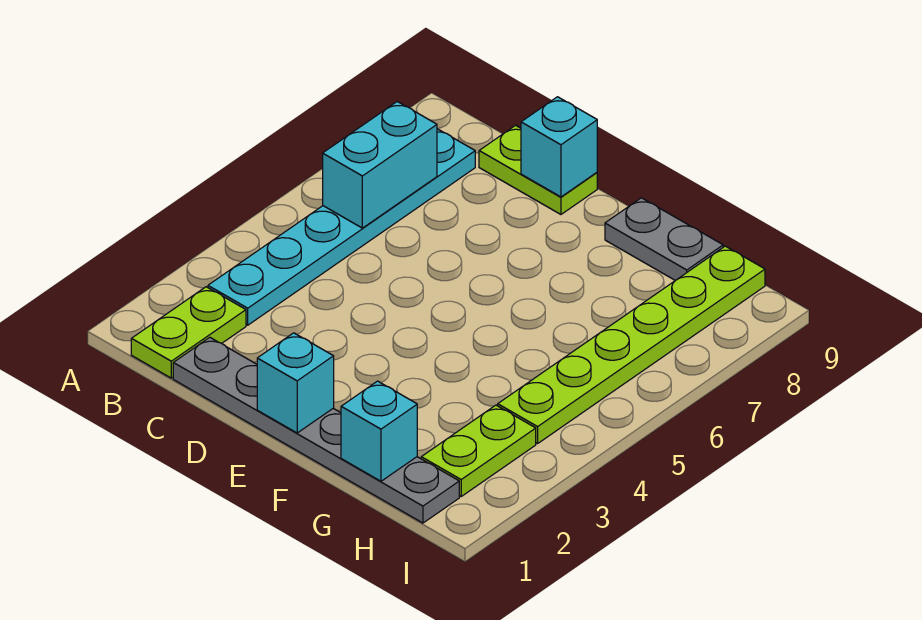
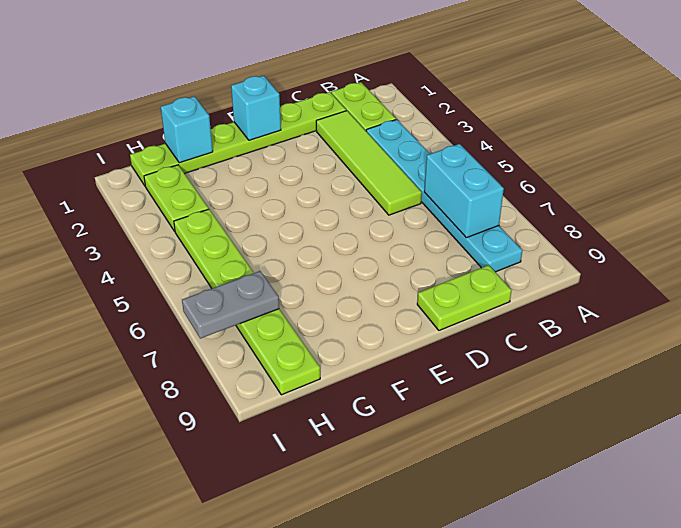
grey plate C1:H1 level 1 -> lime plate C1:H1 level 1
none -> lime tile C2:C5 level 1
cyan brick D9 level 2 -> none
grey plate F9:G9 level 1 -> grey plate H7:I7 level 2

